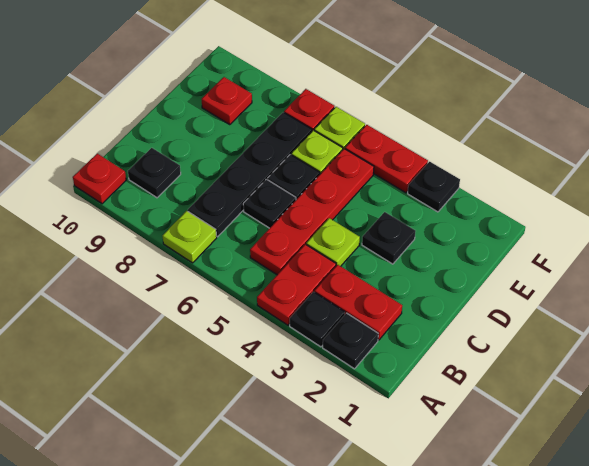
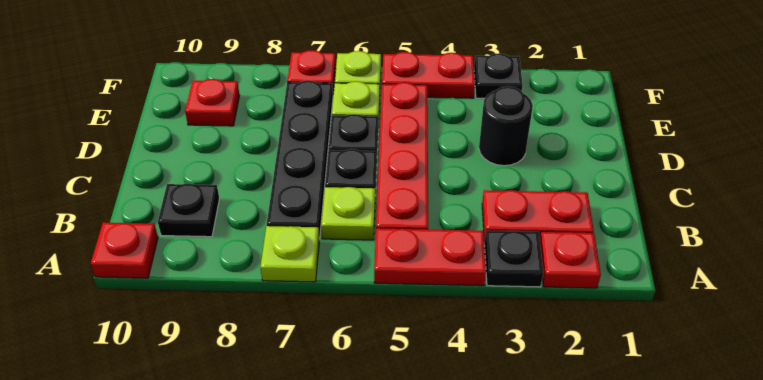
black plate A2 level 1 -> red plate A2 level 1
red plate A4:B4 level 1 -> red plate A4:A5 level 1
lime plate C4 level 1 -> lime plate B6 level 1
black plate D3 level 1 -> black round brick D3 level 1

